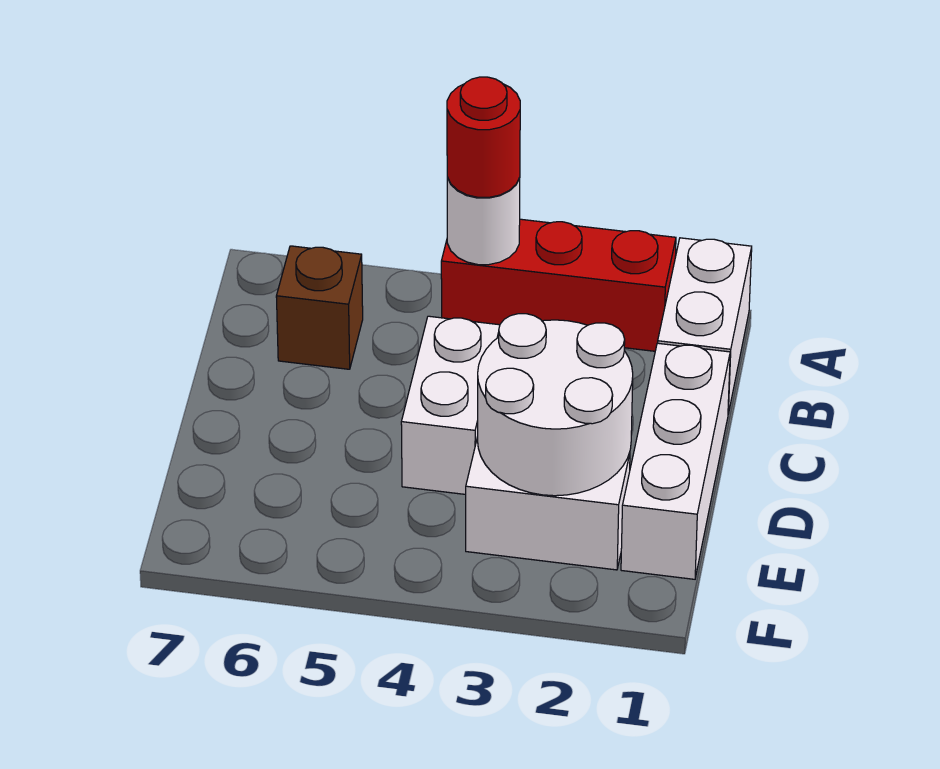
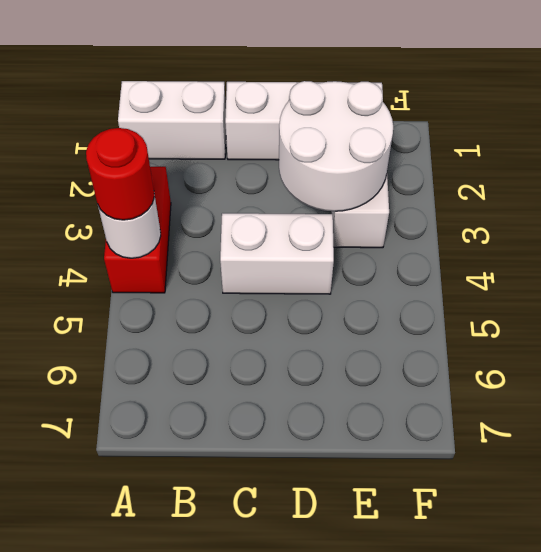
red brick A2:A4 level 1 -> red brick A3:A4 level 1
brown brick B6 level 1 -> none

